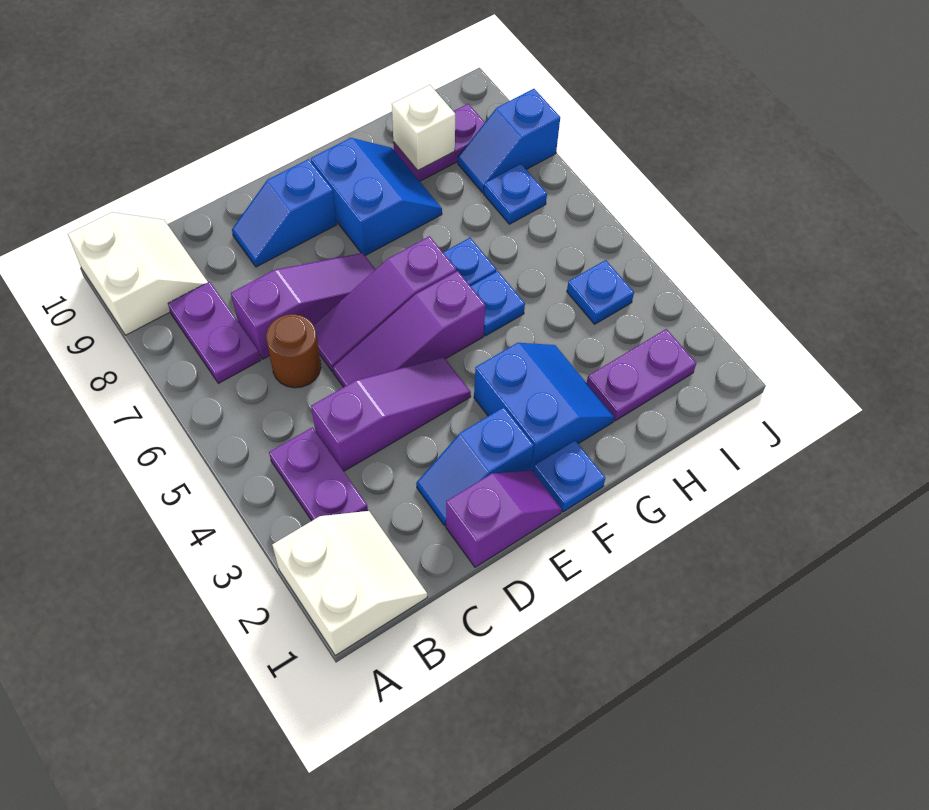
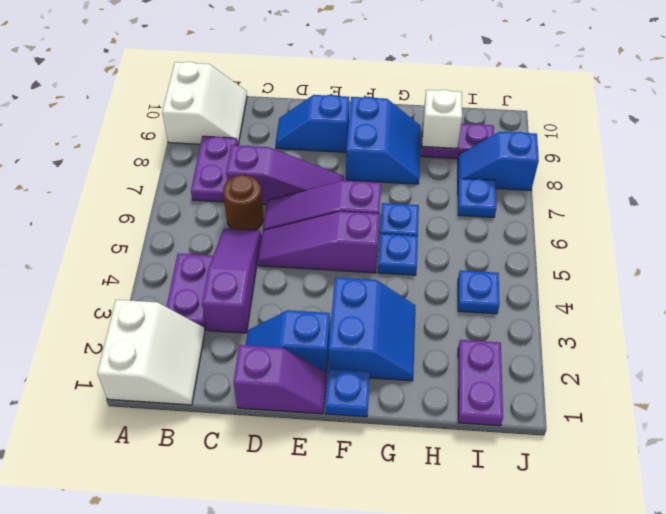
purple slope C4:E4 level 1 top C -> purple slope C3:C5 level 1 top 3
purple plate H2:I2 level 1 -> purple plate I1:I2 level 1

